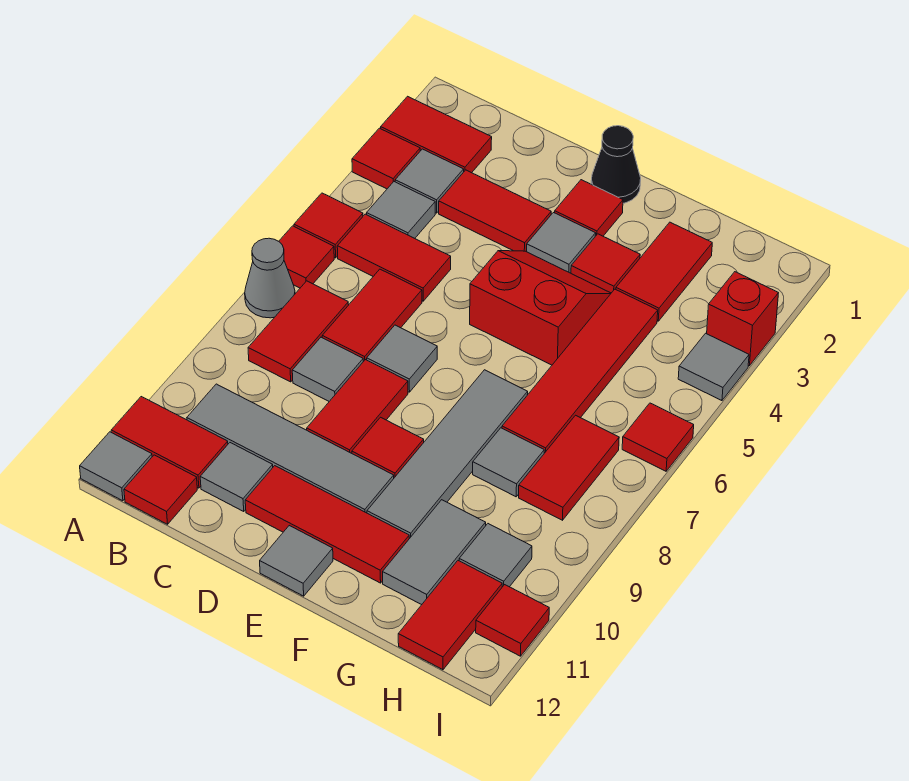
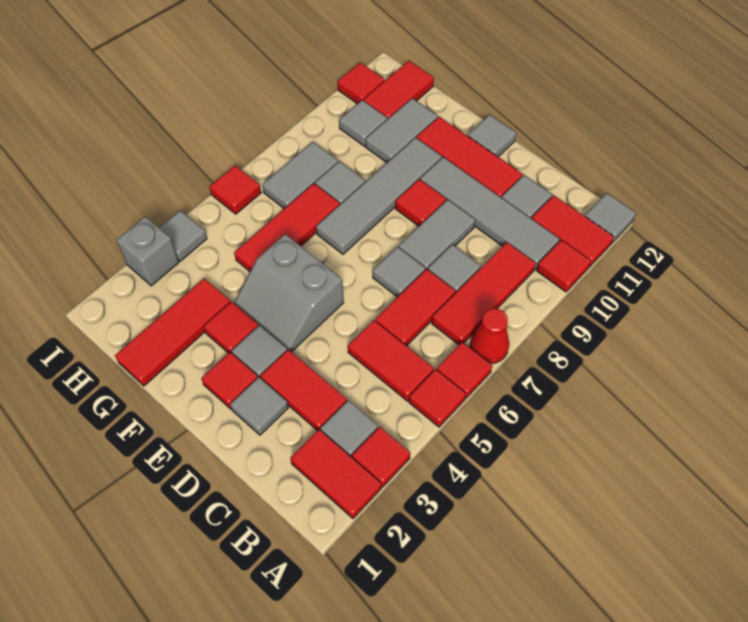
grey cone A7 level 1 -> red cone A7 level 1
grey tile B4 level 1 -> grey tile D2 level 1
red tile B7:B8 level 1 -> red tile B7:B9 level 1
red tile B12 level 1 -> red tile A10 level 1
red tile D8:D9 level 1 -> grey tile D8:D9 level 1
black cone E1 level 1 -> none
red slope E4:F5 level 1 top 5 -> grey slope E4:F5 level 1 top 5
red tile G2:G3 level 1 -> red tile G1:G3 level 1
red tile G4:G7 level 1 -> red tile G5:G7 level 1
red tile H7:H8 level 1 -> grey tile H7:H8 level 1
red brick I3 level 1 -> grey brick I3 level 1

